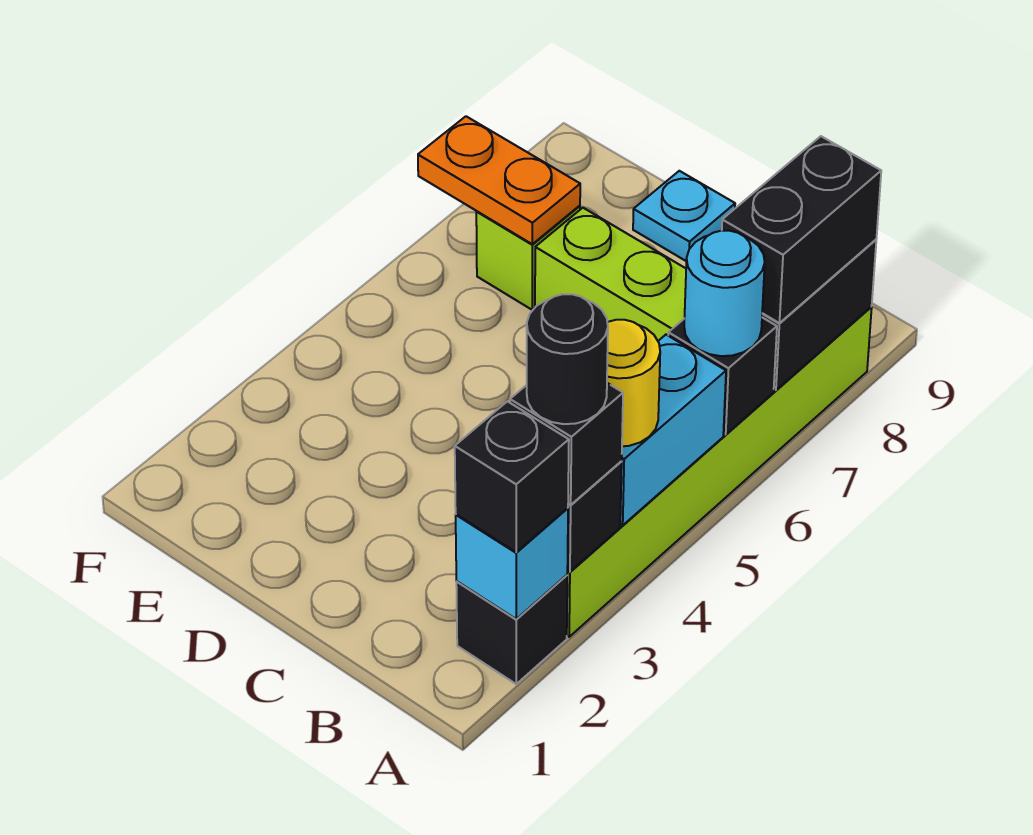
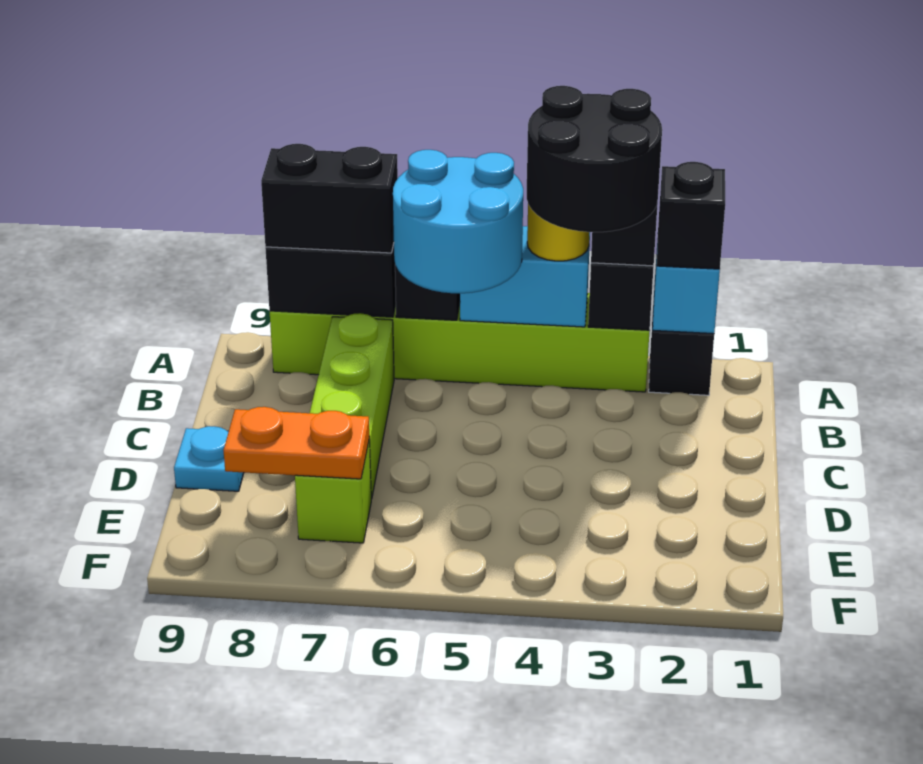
black round brick A3 level 4 -> black round brick A3:B4 level 4
cyan round brick A6 level 3 -> cyan round brick A5:B6 level 3
orange plate E7:F7 level 2 -> orange plate E7:E8 level 2

